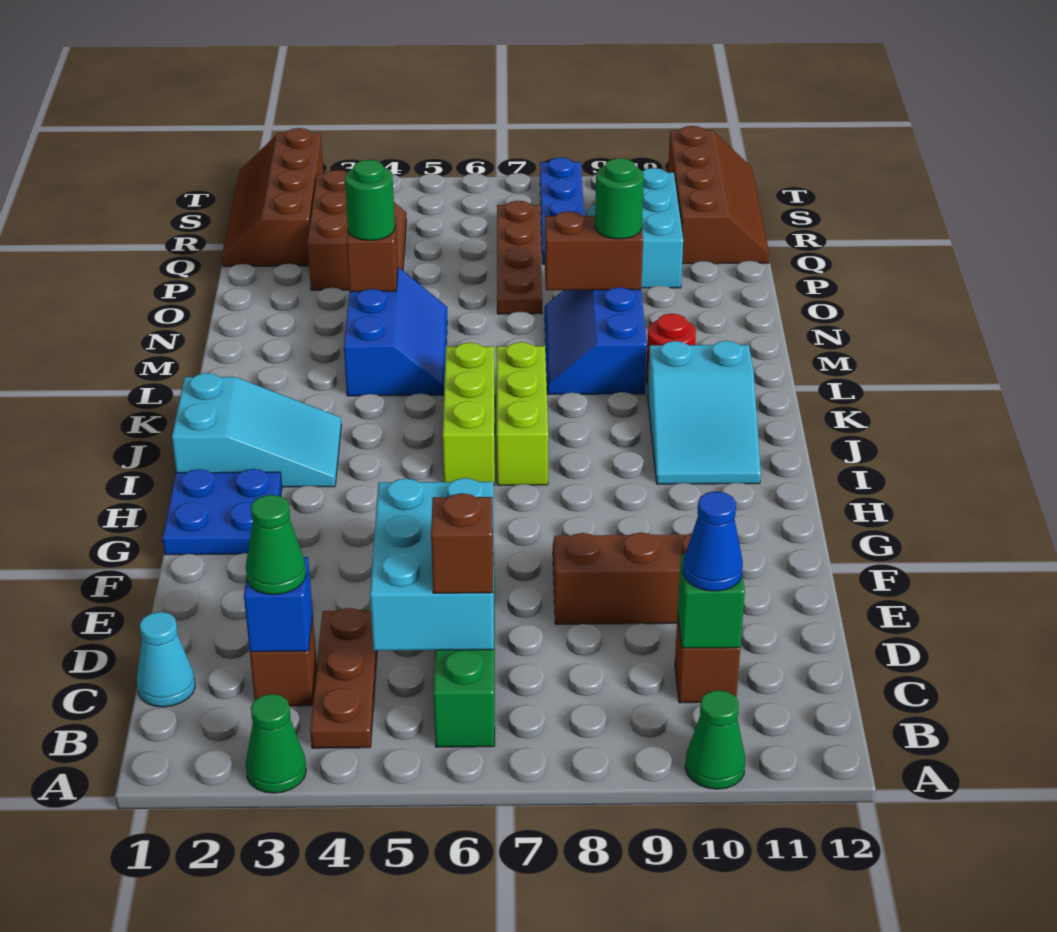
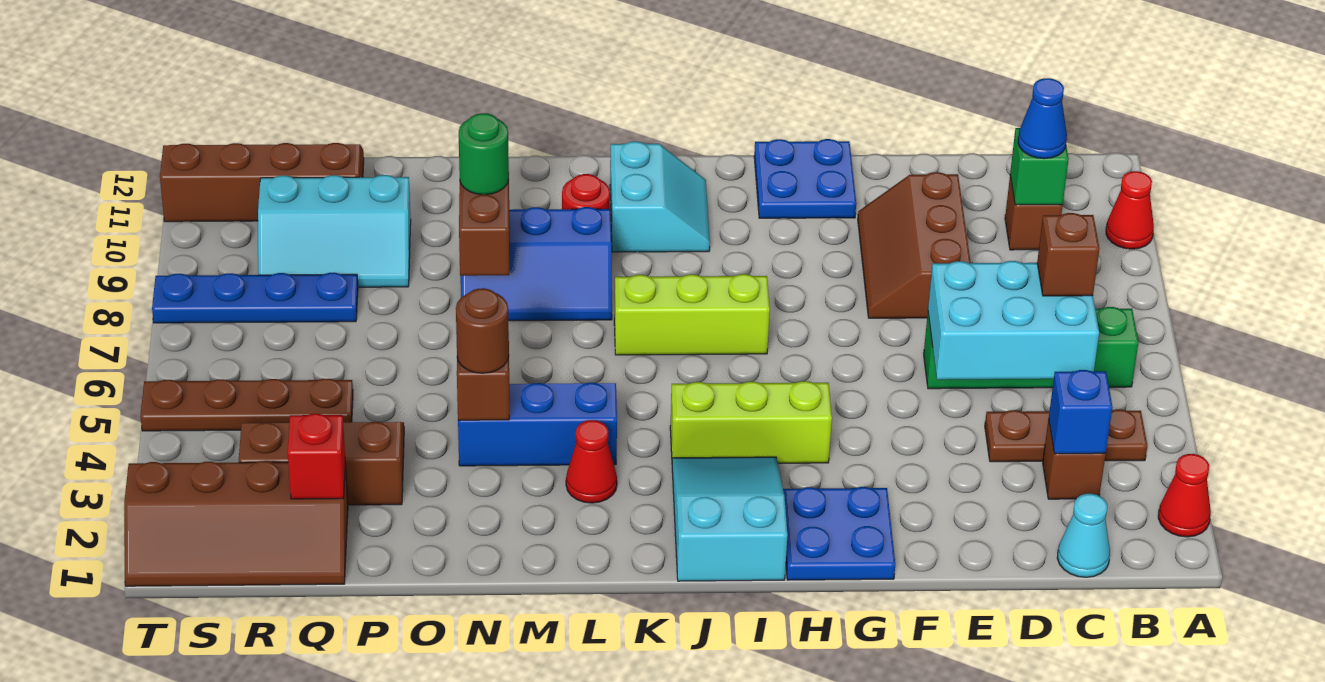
none -> red cone A2 level 1
green cone A3 level 1 -> none
green cone A10 level 1 -> red cone A10 level 1
green cone C3 level 3 -> none
none -> blue plate G11:H12 level 1
lime brick I6:K6 level 1 -> lime brick H4:J4 level 1
cyan slope I10:K11 level 1 top K -> cyan slope J10:K11 level 1 top K
none -> red cone L3 level 1
green round brick N4 level 3 -> brown round brick N4 level 3
brown plate O7:R7 level 1 -> brown plate Q5:T5 level 1
none -> red brick Q2 level 2

